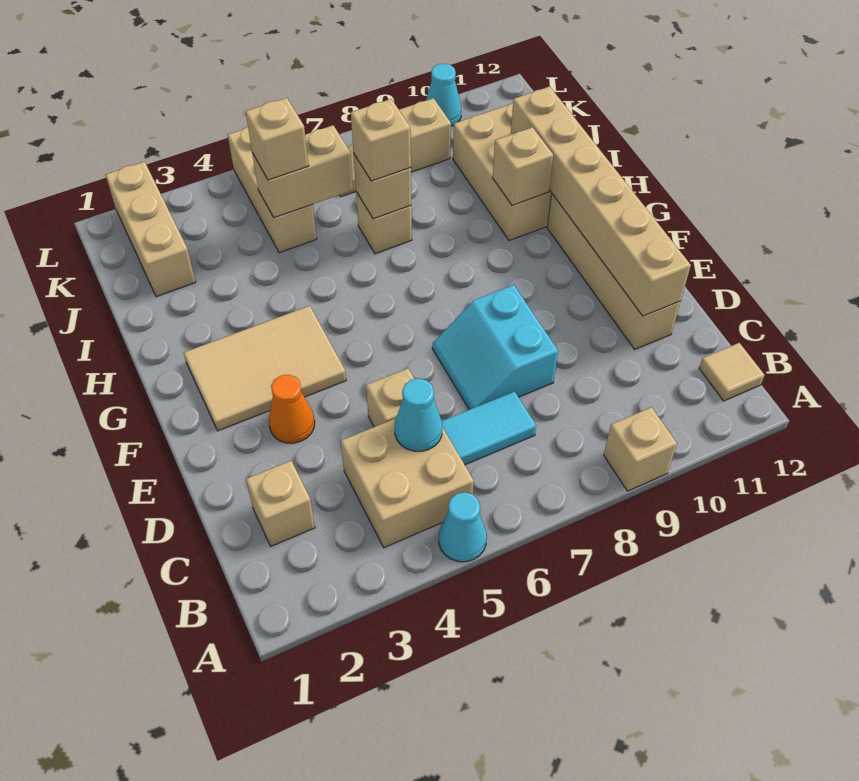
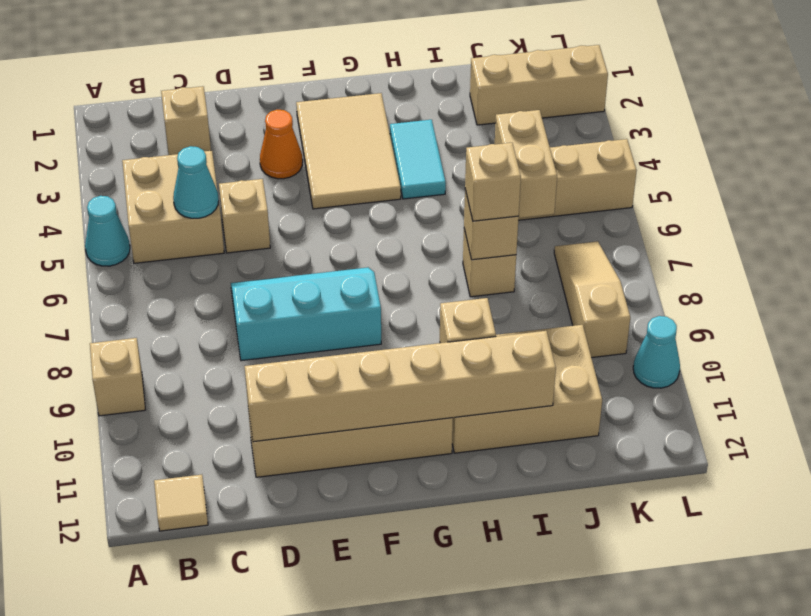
cyan tile C6:C7 level 1 -> cyan tile H3:H4 level 1
cyan slope D7:E8 level 1 top 8 -> cyan slope D7:F8 level 1 top 8
tan brick J5 level 3 -> none

